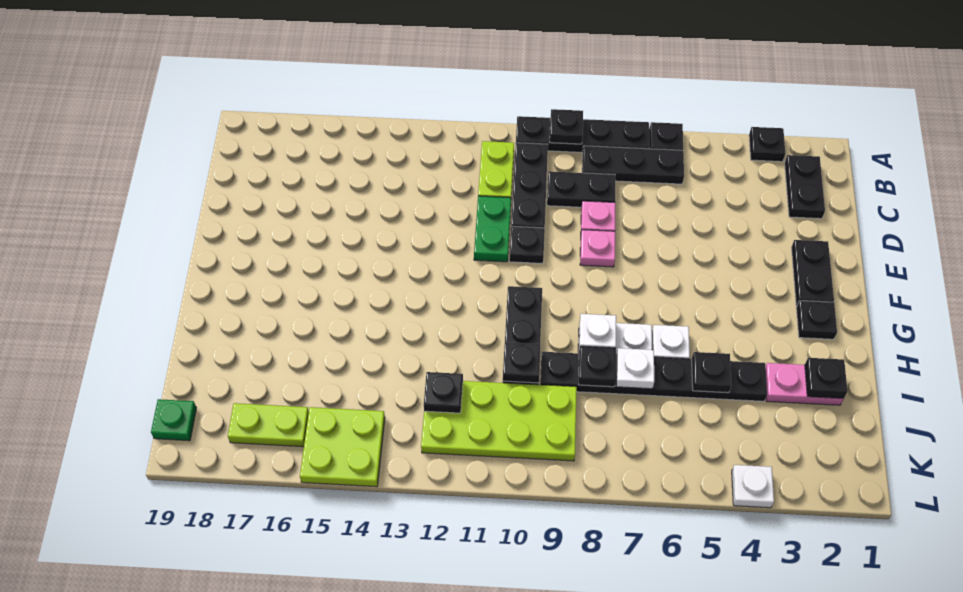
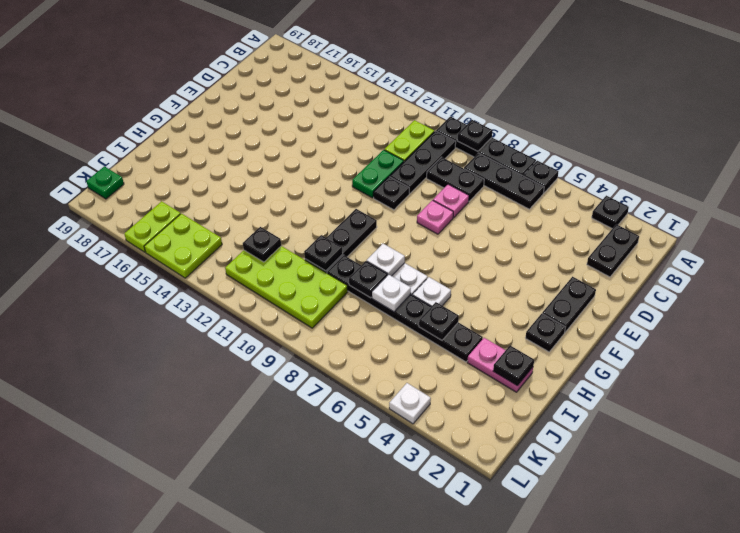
lime plate K16:K17 level 1 -> lime plate K16:L16 level 1

